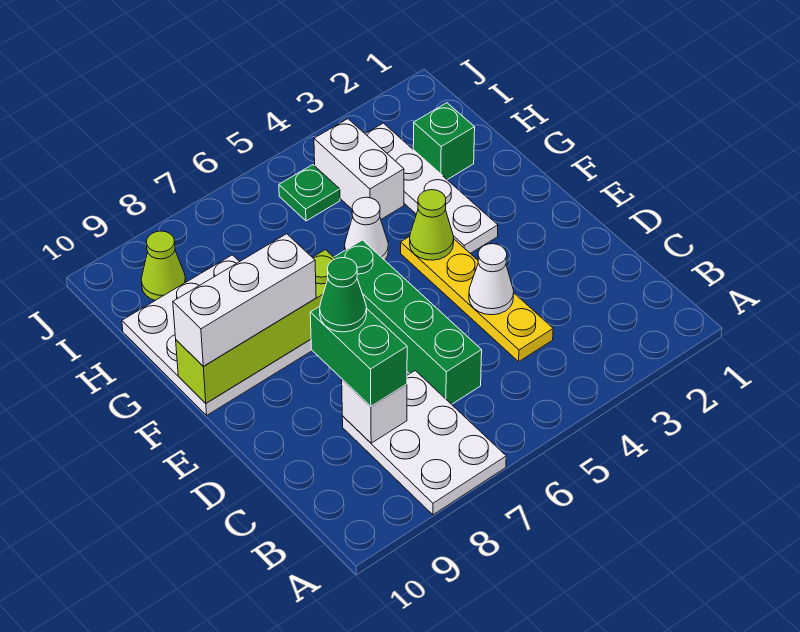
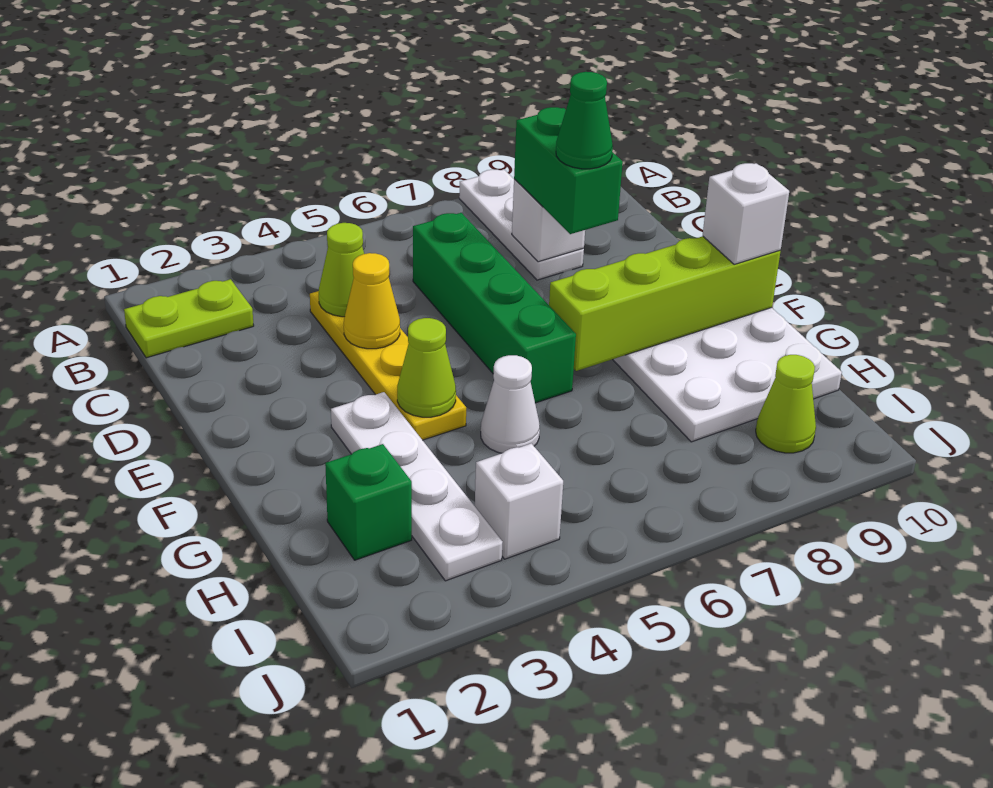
white plate A7:C8 level 1 -> white plate A8:C8 level 1
none -> lime plate B1:B2 level 1
none -> lime cone C4 level 2
white cone D4 level 2 -> yellow cone D4 level 2
white brick F8:F10 level 3 -> white brick F10 level 3
white brick H4:I4 level 1 -> white brick I4 level 1
green plate I5 level 1 -> none

